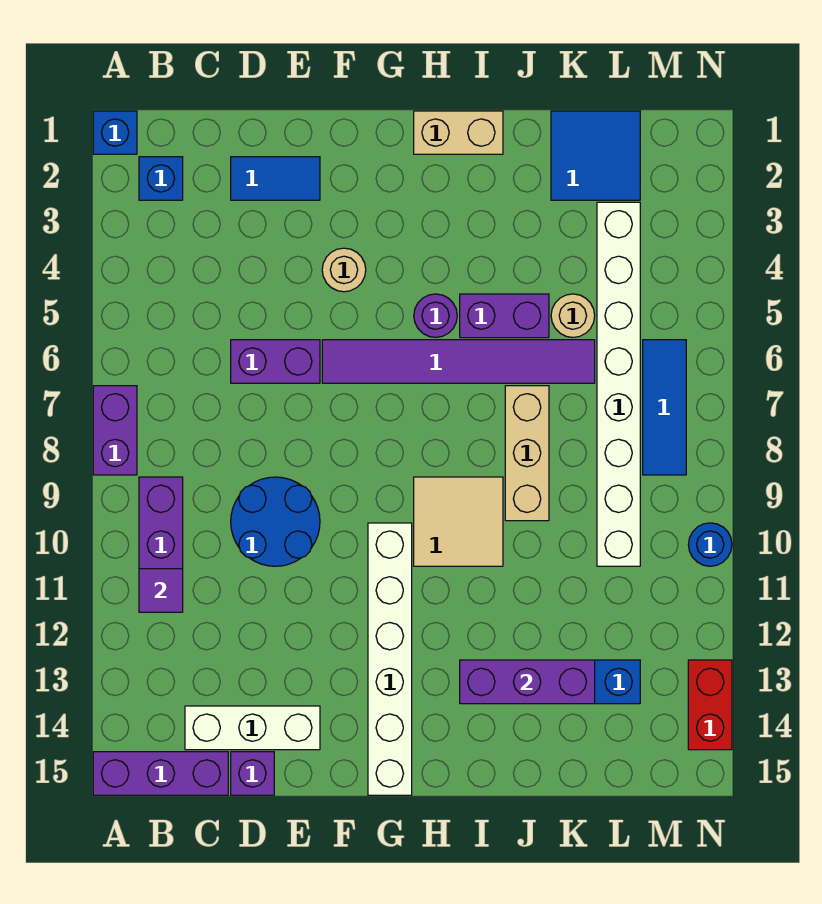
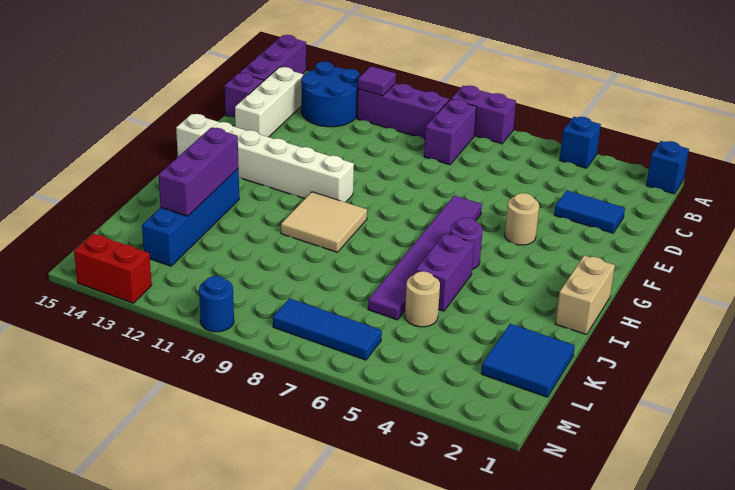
blue brick B2 level 1 -> blue brick A4 level 1
blue tile D2:E2 level 1 -> blue tile D2:D3 level 1
purple brick D6:E6 level 1 -> purple brick B8:C8 level 1
blue round brick D9:E10 level 1 -> blue round brick B12:C13 level 1
tan brick J7:J9 level 1 -> none
white brick L3:L10 level 1 -> none

